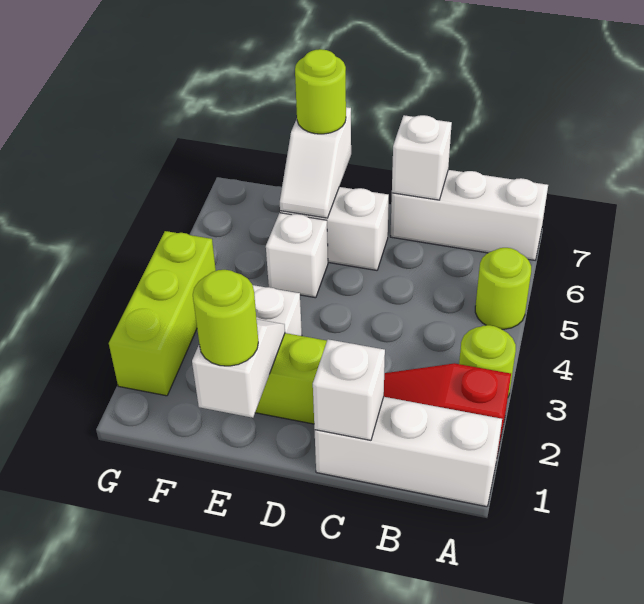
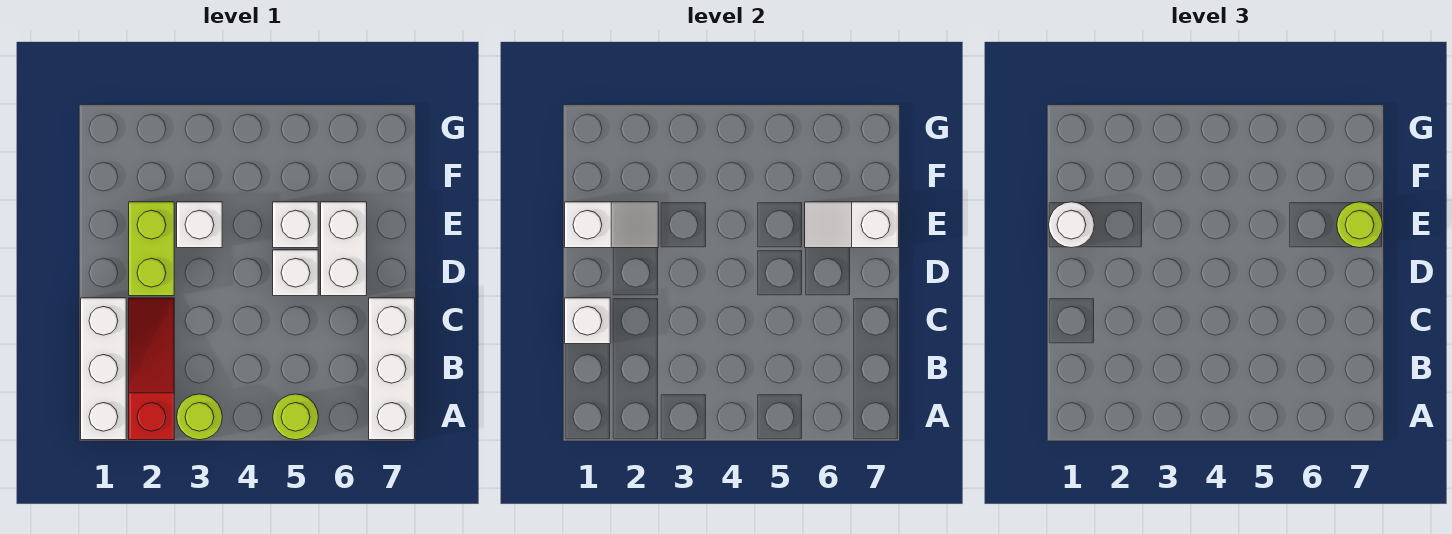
white brick C7 level 2 -> white brick D5 level 1
lime round brick E1 level 3 -> white round brick E1 level 3
lime brick G2:G4 level 1 -> none

